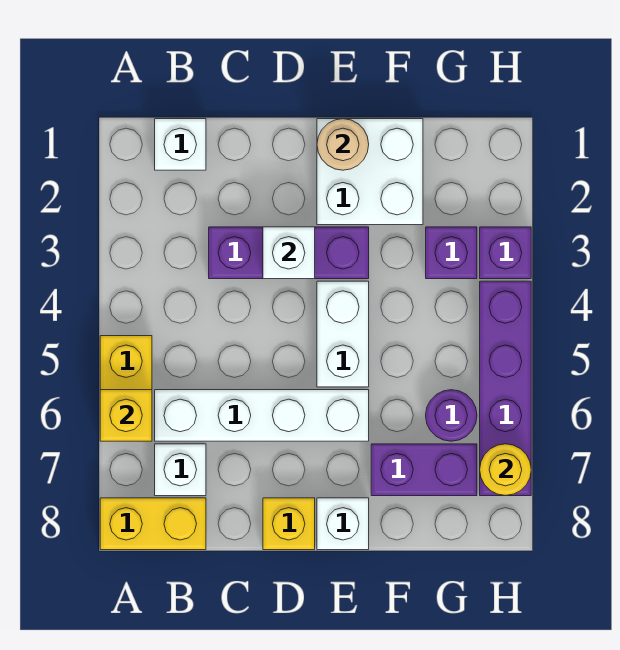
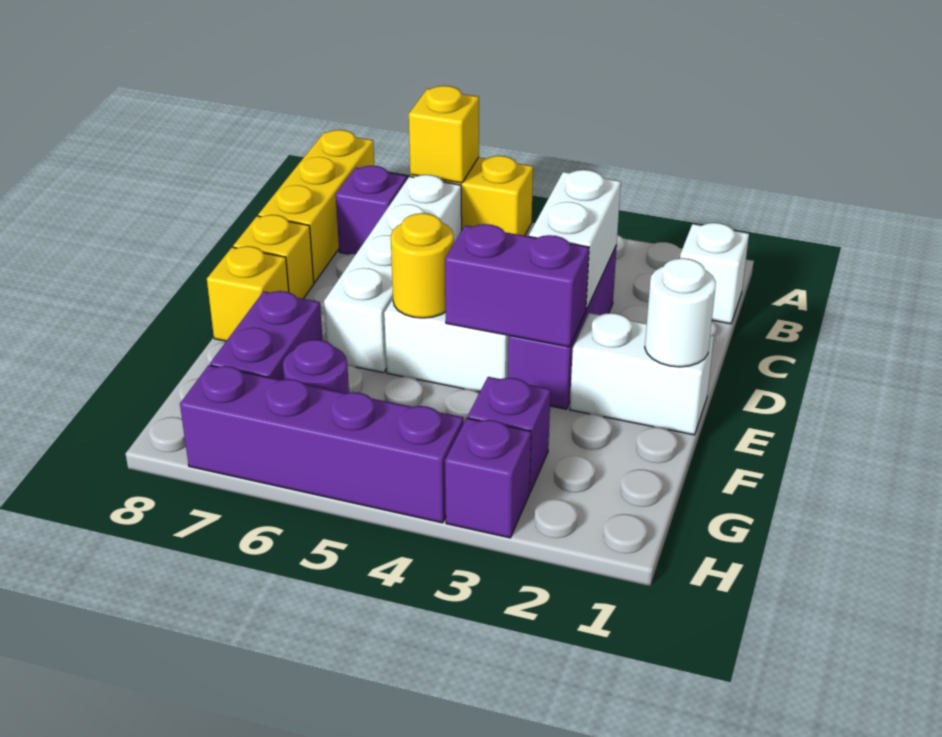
yellow brick A8:B8 level 1 -> yellow brick A8:C8 level 1
white brick B7 level 1 -> purple brick B7 level 1
white brick D3 level 2 -> white brick C3:D3 level 2
white brick E1:F2 level 1 -> white brick E1:E2 level 1
tan round brick E1 level 2 -> white round brick E1 level 2
none -> purple brick E3:E4 level 2
white brick E8 level 1 -> yellow brick E8 level 1
yellow round brick H7 level 2 -> yellow round brick E5 level 2

